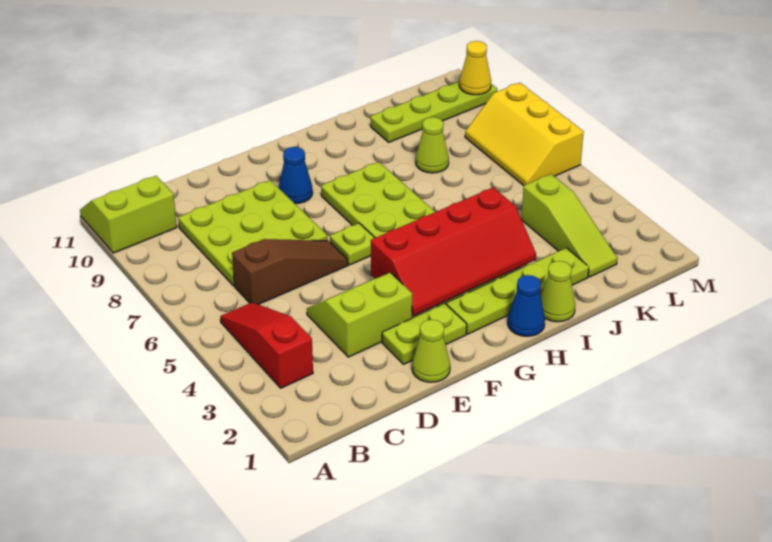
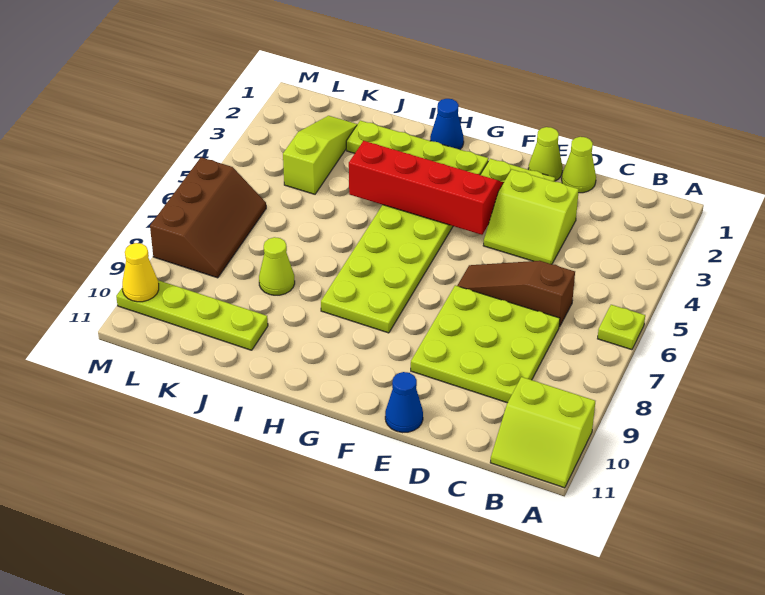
red slope B3:B5 level 1 top 3 -> none
lime plate F6 level 1 -> lime plate A6 level 1
blue cone F9 level 1 -> blue cone E11 level 1
lime cone I1 level 1 -> lime cone D1 level 1
yellow slope L6:M8 level 1 top M -> brown slope L6:M8 level 1 top M

